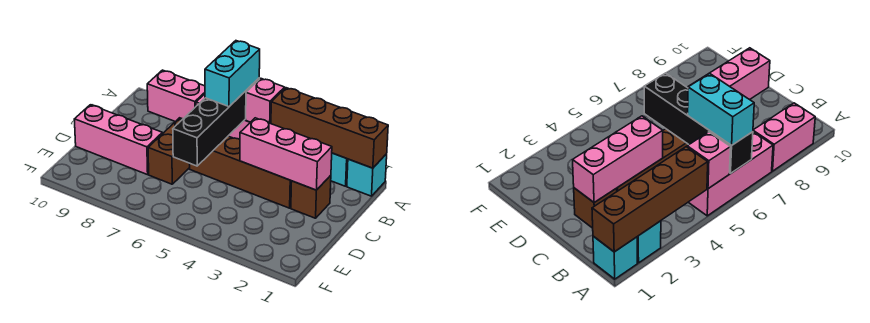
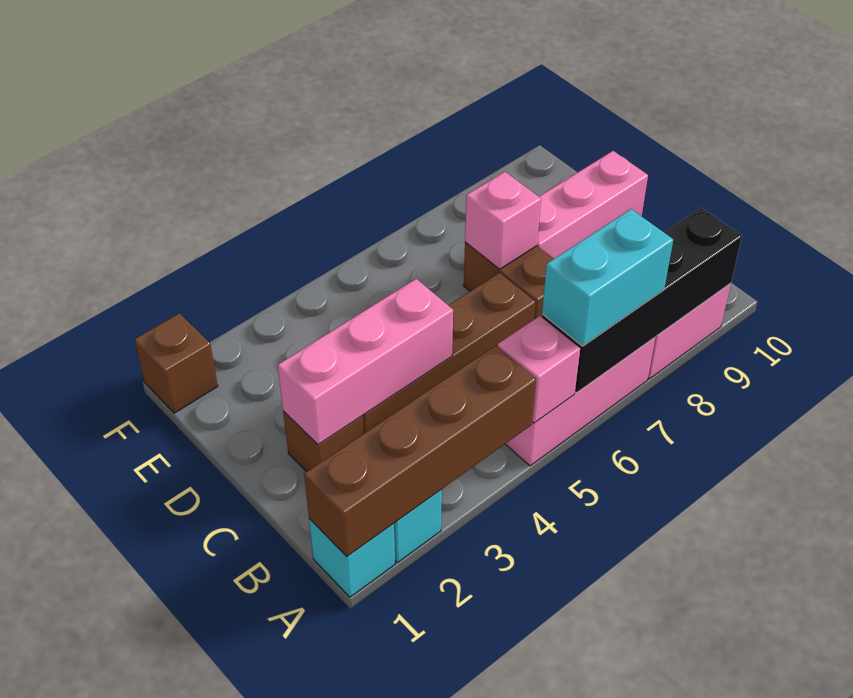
black brick A6:D6 level 2 -> black brick A6:A9 level 2
cyan brick A6:B6 level 3 -> cyan brick A6:A7 level 3
none -> pink brick D7 level 2
none -> brown brick F1 level 1

